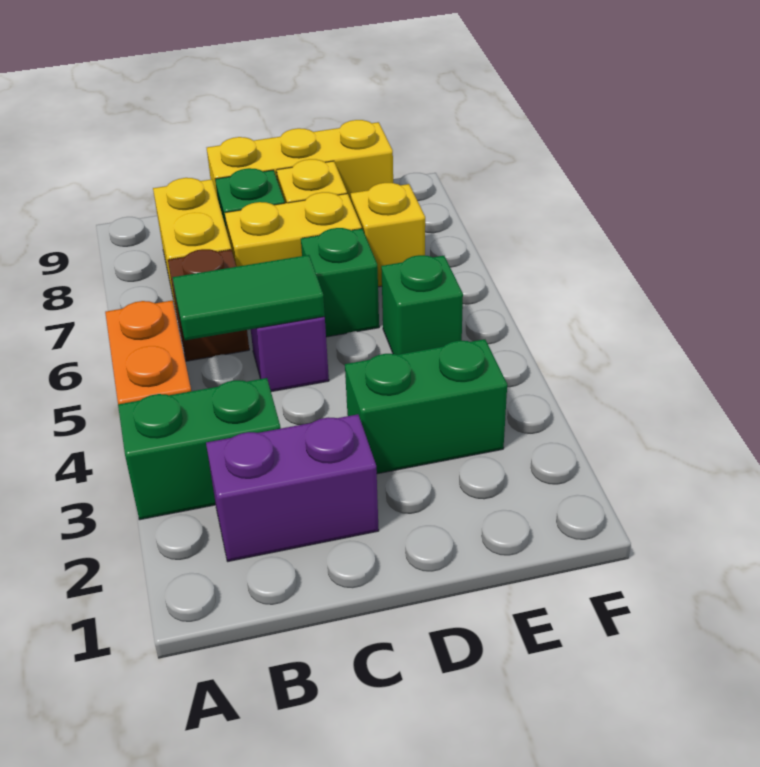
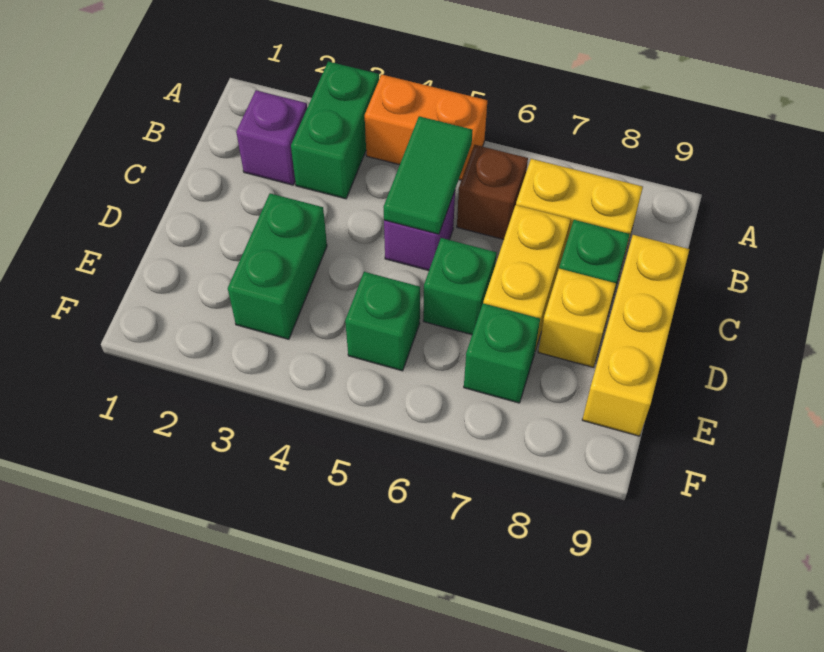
purple brick B2:C2 level 1 -> purple brick B2 level 1
yellow brick E7 level 1 -> green brick E7 level 1

